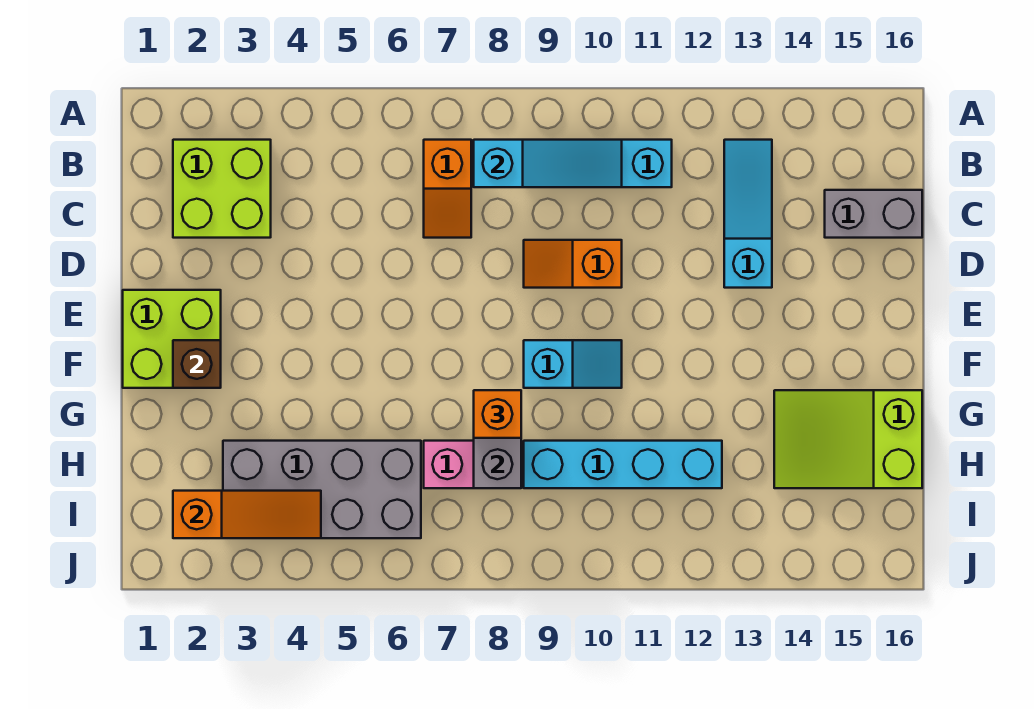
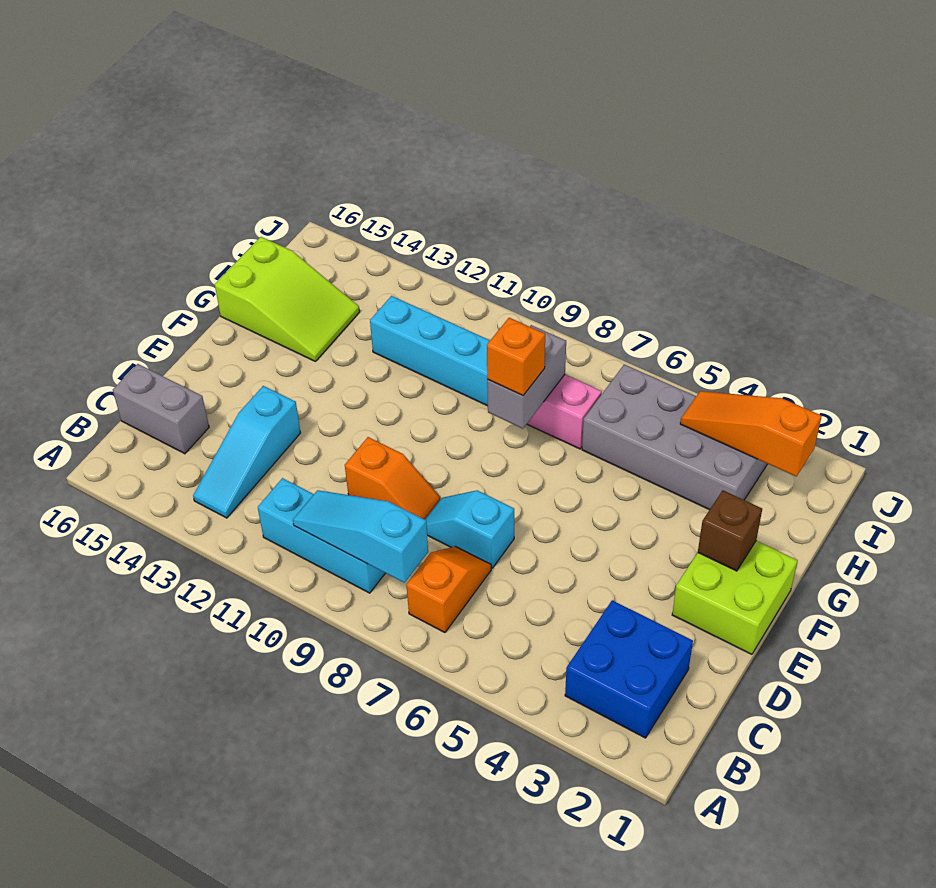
lime brick B2:C3 level 1 -> blue brick B2:C3 level 1
cyan slope F9:F10 level 1 top 9 -> cyan slope D7:D8 level 1 top 7

